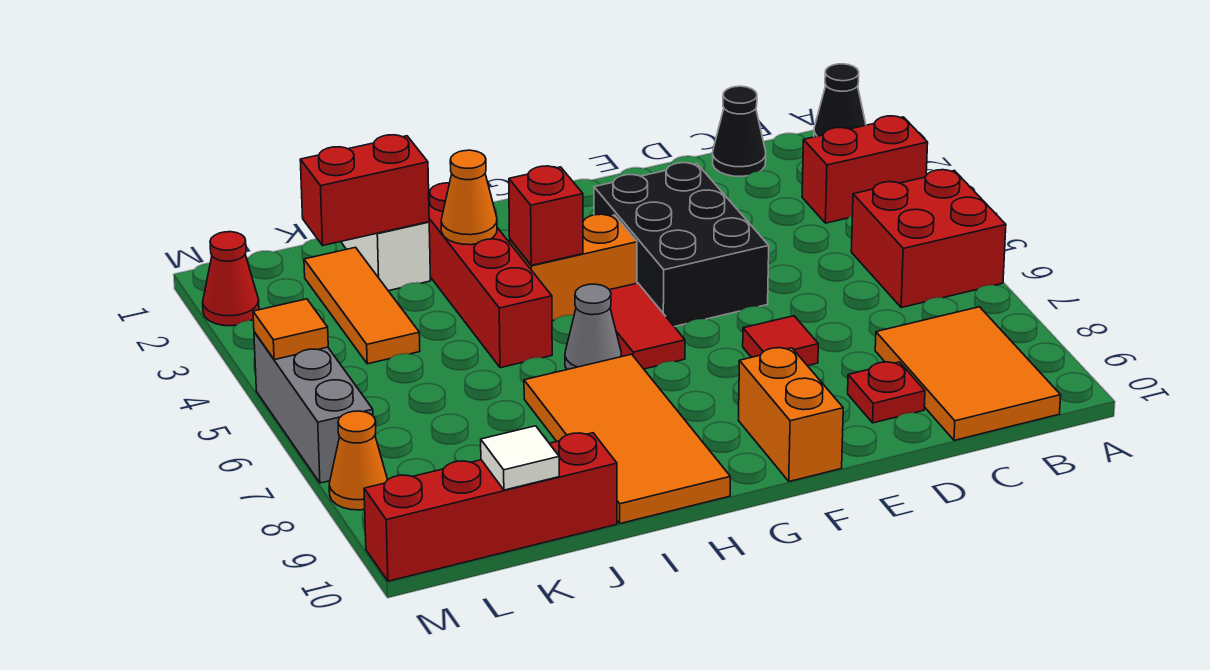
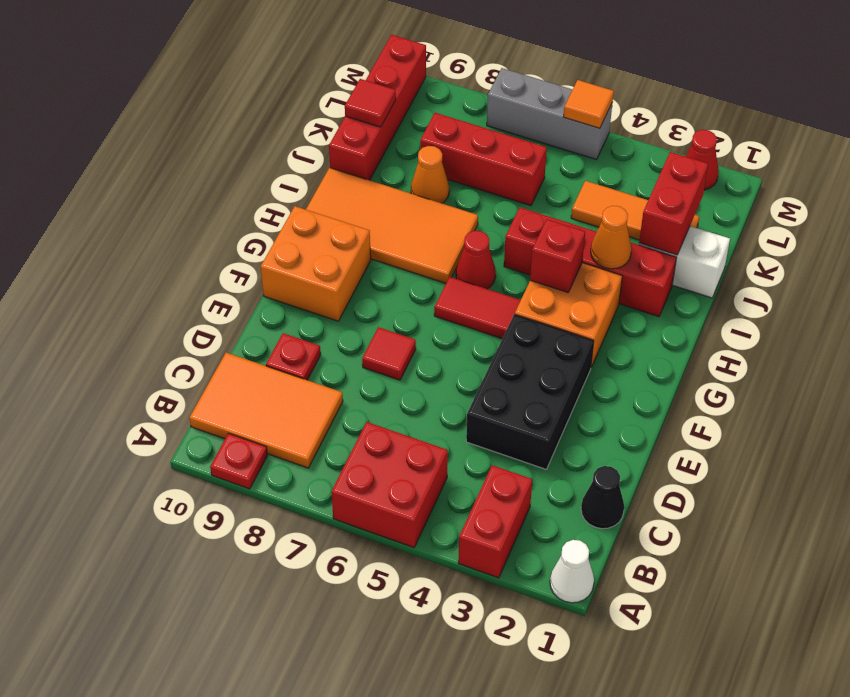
black cone A1 level 1 -> white cone A1 level 1
none -> red plate A9 level 1
black brick E3:F5 level 1 -> black brick D3:F4 level 1
orange brick F9:F10 level 1 -> orange brick F9:G10 level 1
orange brick G4:H4 level 1 -> orange brick G3:H4 level 1
grey cone H6 level 1 -> red cone H6 level 1
none -> red brick K6:K8 level 1
white tile K10 level 2 -> red tile K10 level 2
orange cone M8 level 1 -> orange cone J8 level 1

